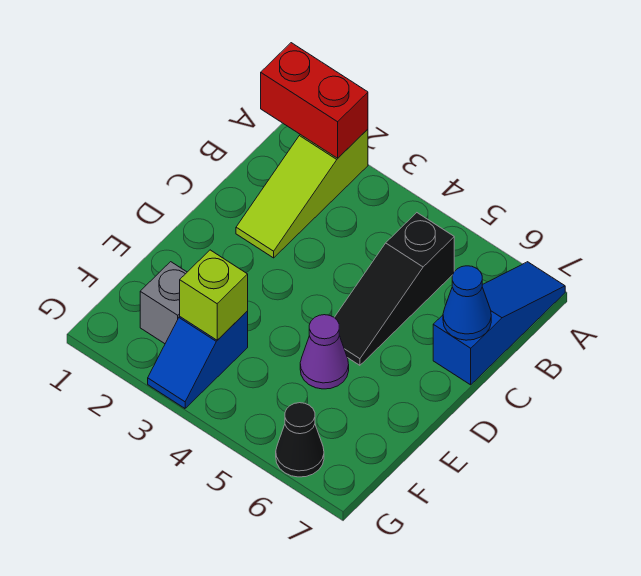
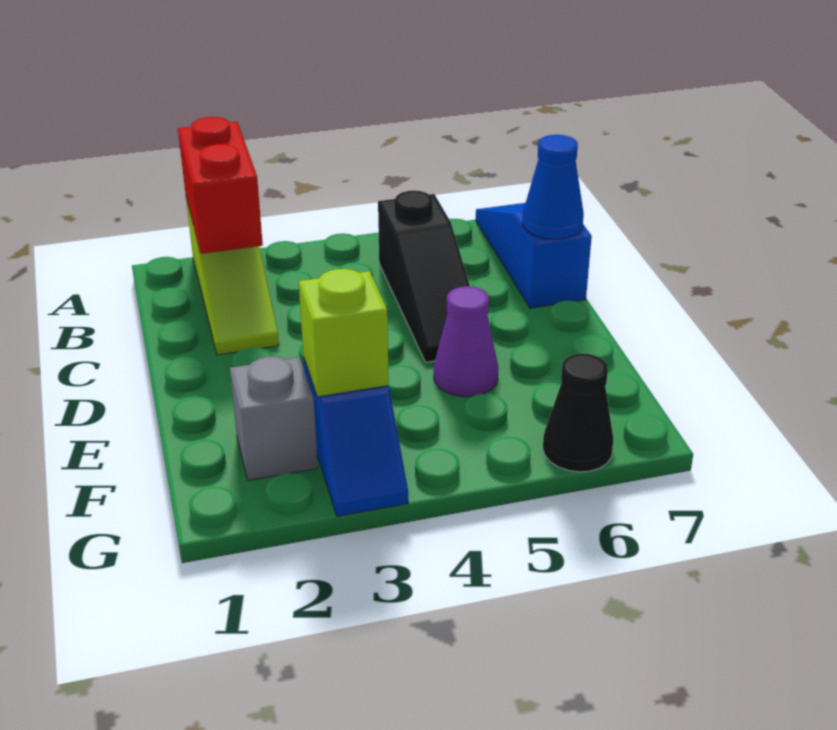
red brick A1:A2 level 2 -> red brick A2:B2 level 2

